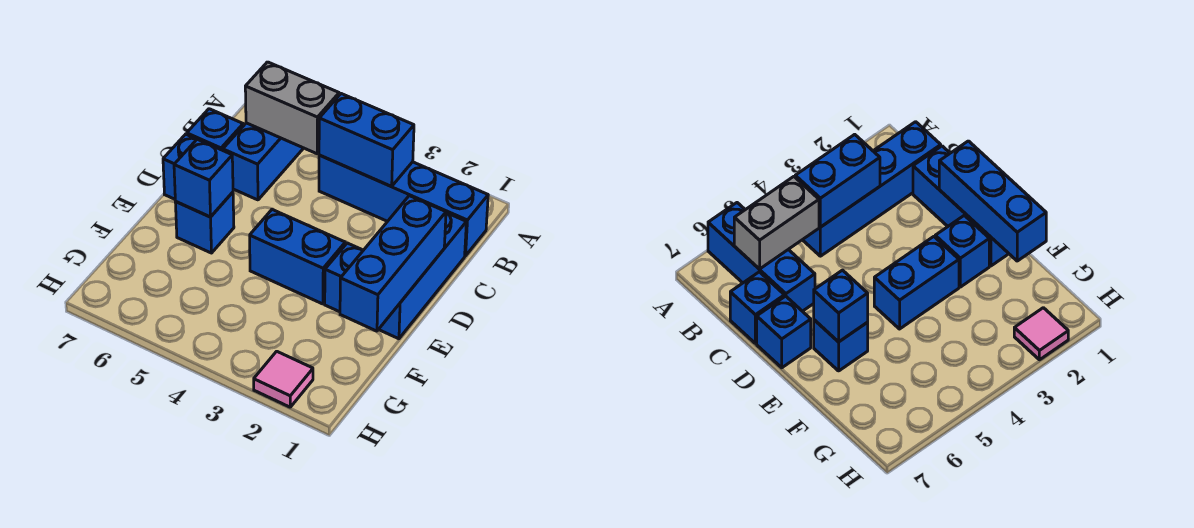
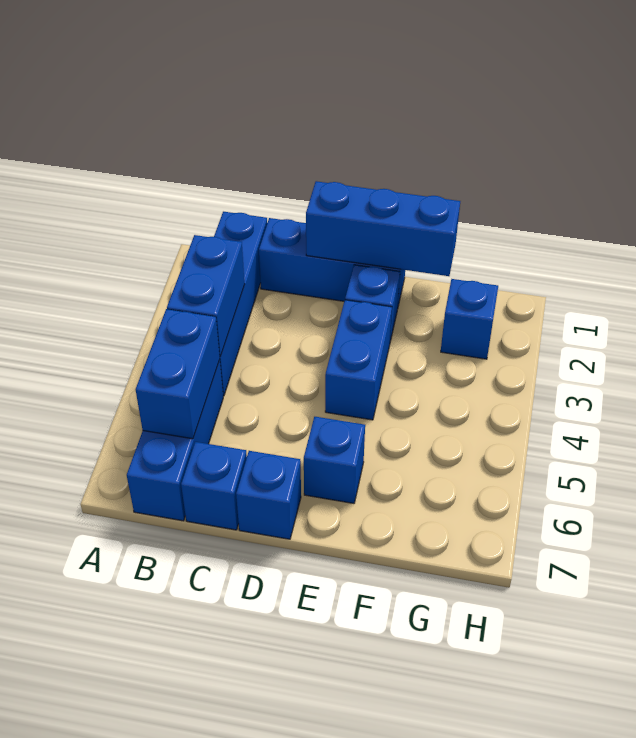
blue brick A6:C6 level 1 -> blue brick B5:B7 level 1
grey brick B5:B6 level 2 -> blue brick B5:B6 level 2
blue brick E6 level 2 -> blue brick G2 level 1
pink tile H2 level 1 -> none

